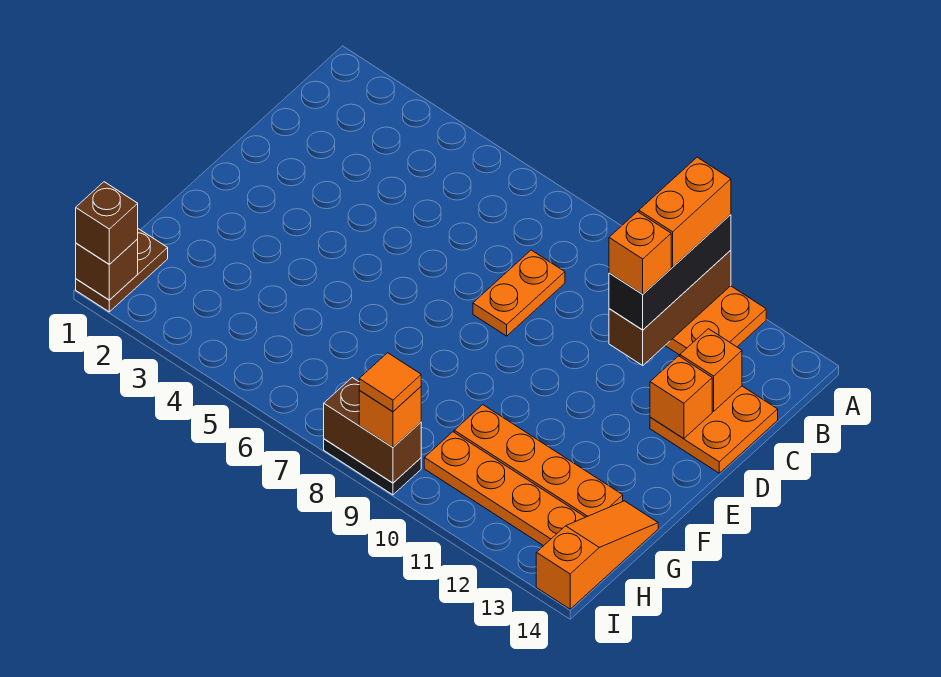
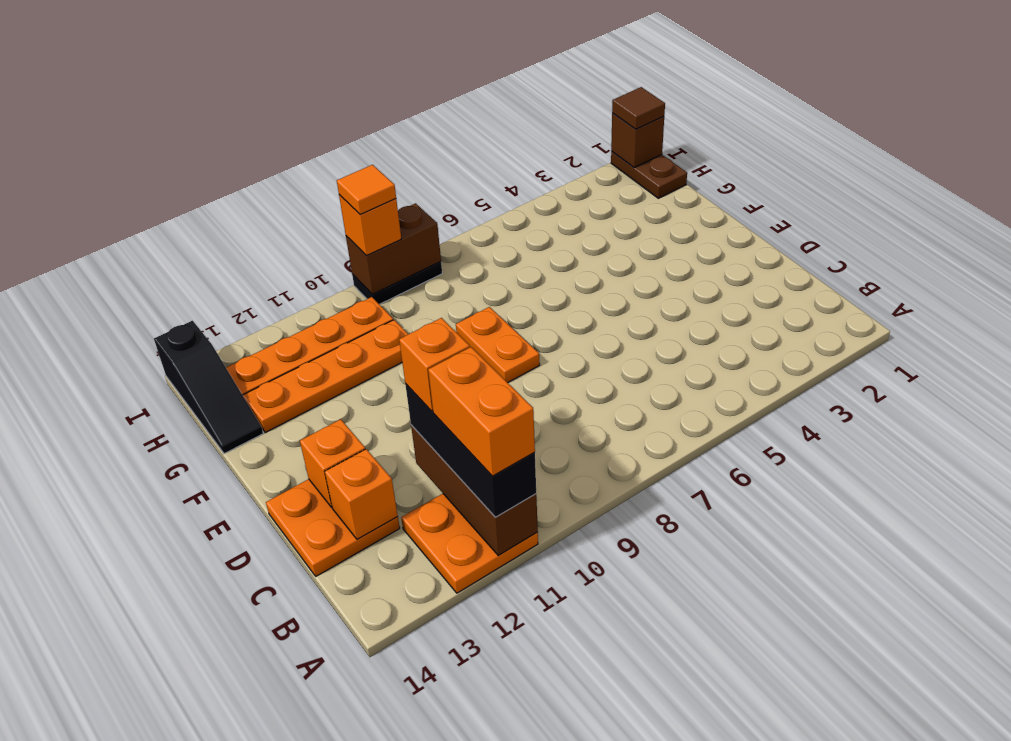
orange plate C8:D8 level 1 -> orange plate E8:F8 level 1
orange slope G14:I14 level 1 top I -> black slope G14:I14 level 1 top I
brown brick I1 level 3 -> brown tile I1 level 3

